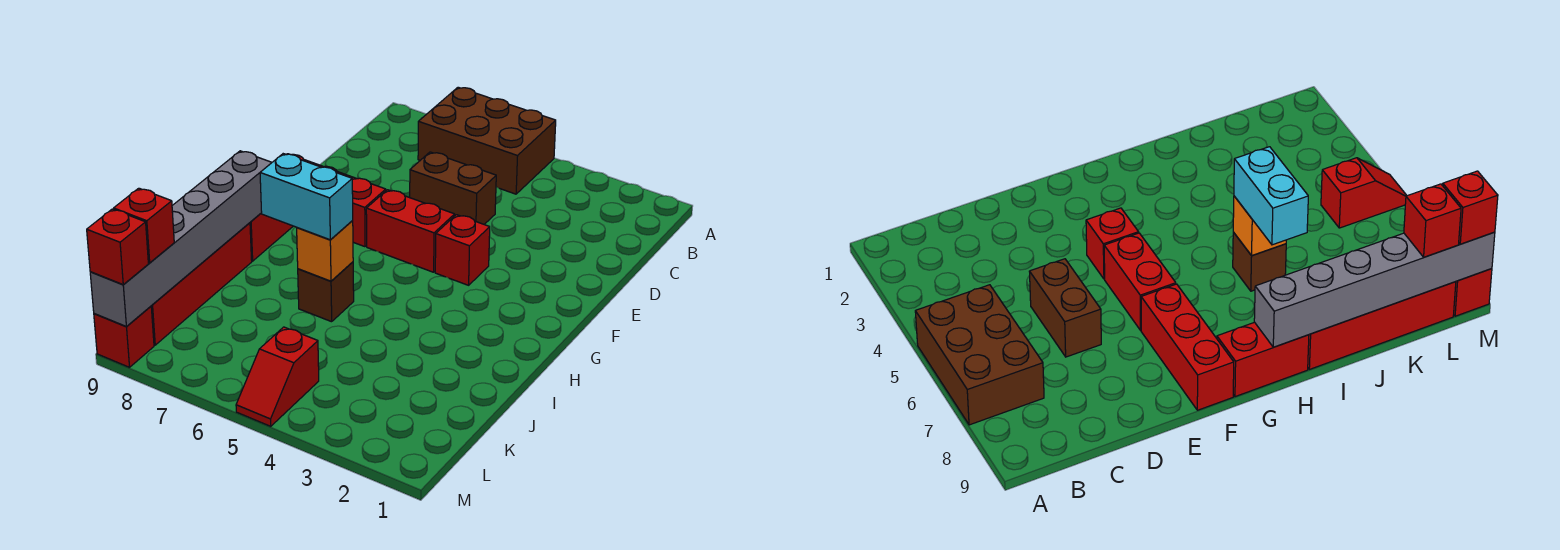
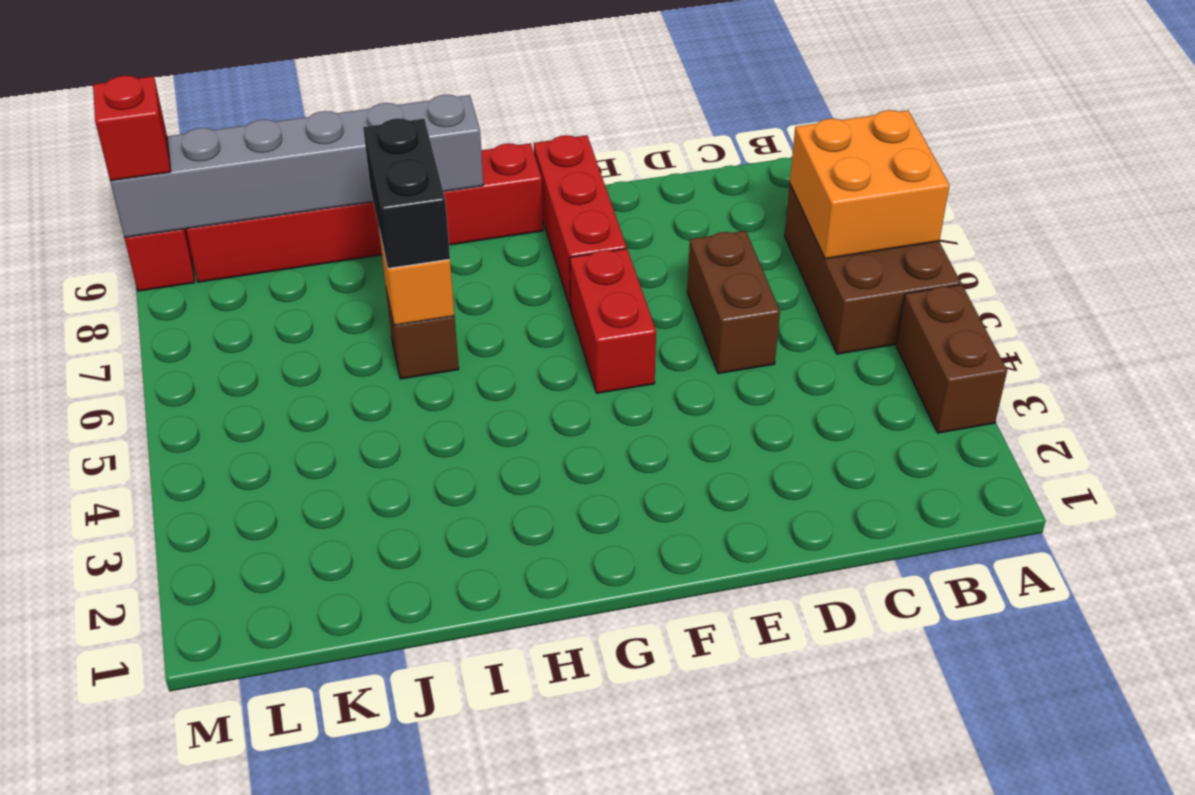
none -> brown brick A3:A4 level 1
none -> orange brick A6:B7 level 2
red brick F4 level 1 -> none
cyan brick I6:I7 level 3 -> black brick I6:I7 level 3
red slope L5:M5 level 1 top L -> none
red brick L9 level 3 -> none

